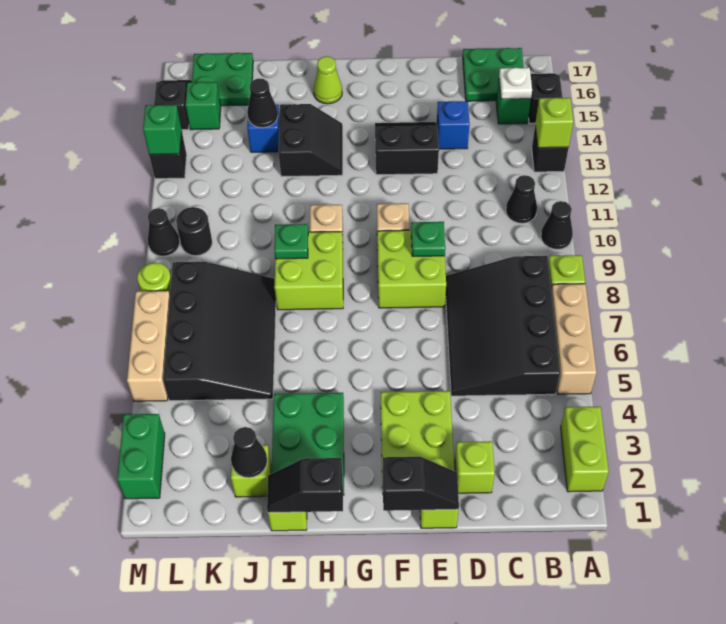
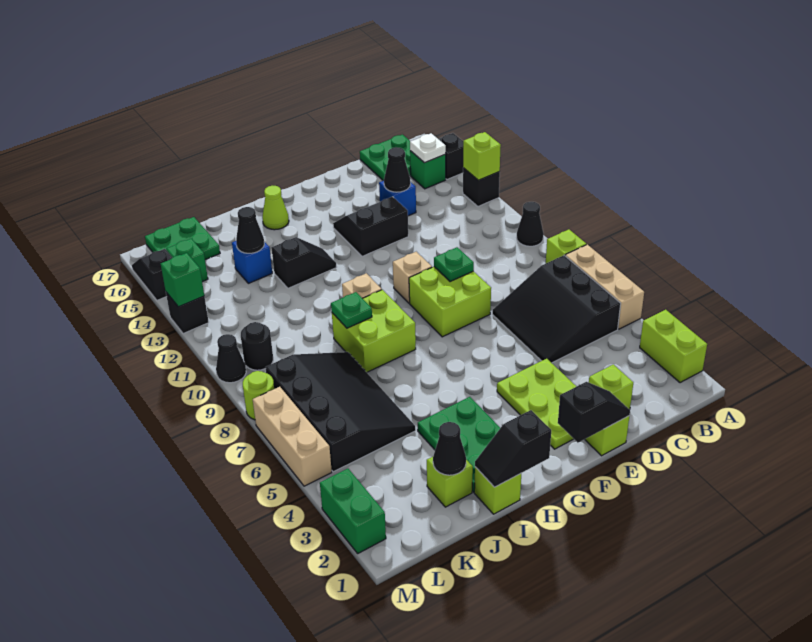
black slope B5:D8 level 1 top B -> black slope B5:D7 level 1 top B
black cone B11 level 1 -> black cone D14 level 2
black slope H13:I14 level 1 top I -> black slope H13:I13 level 1 top I

